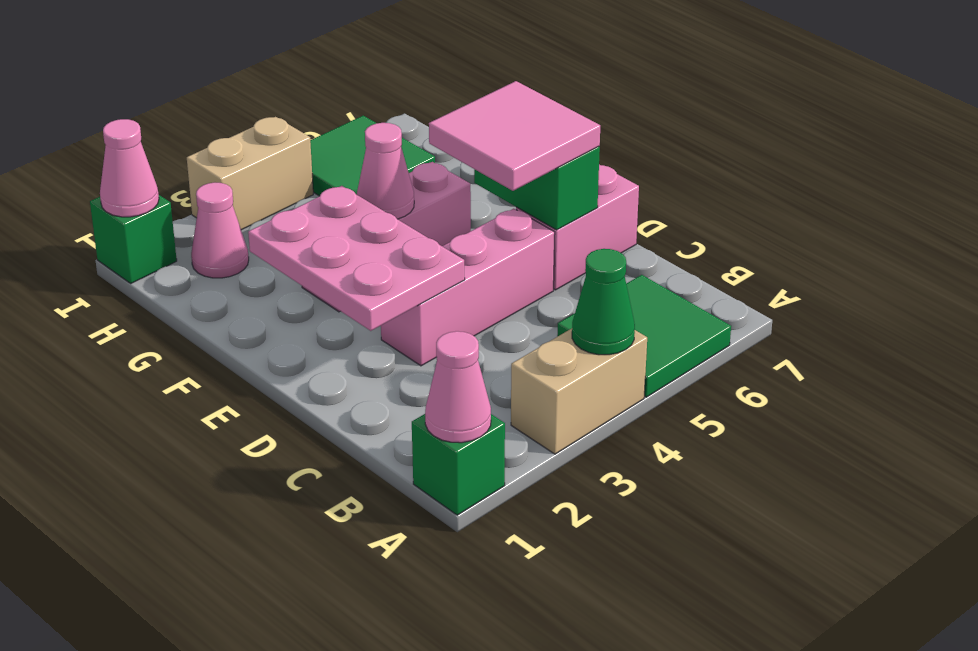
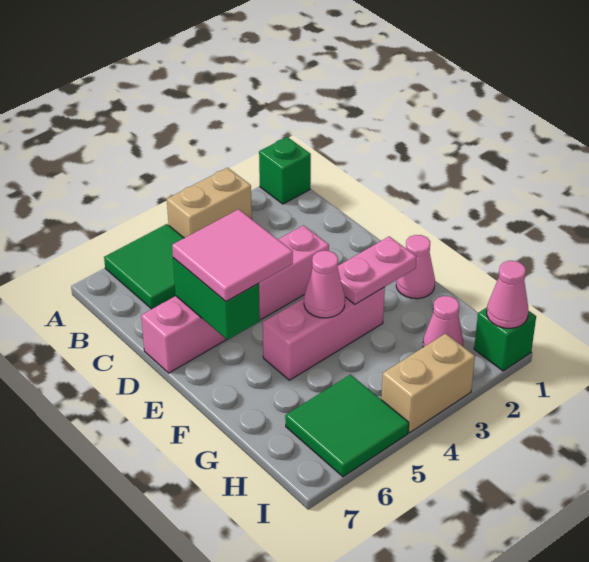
pink cone A1 level 2 -> pink cone F1 level 1
green cone A4 level 2 -> none
pink plate D2:F3 level 2 -> pink plate F2:F3 level 2

